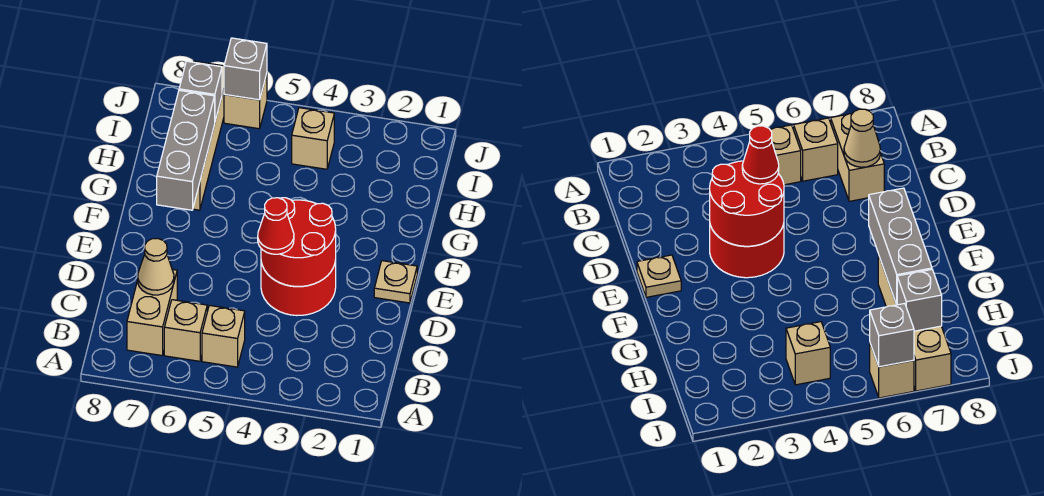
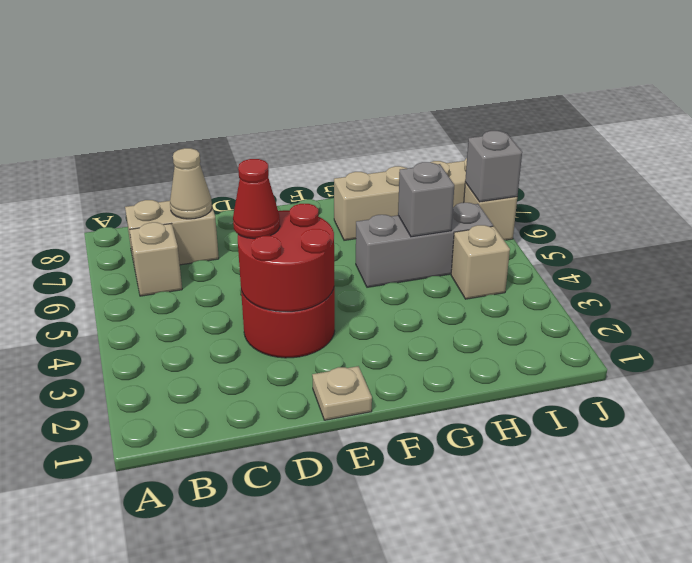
tan brick B5 level 1 -> none
grey brick F7:H7 level 2 -> grey brick G5:I5 level 1
grey brick I7 level 2 -> grey brick H5 level 2

